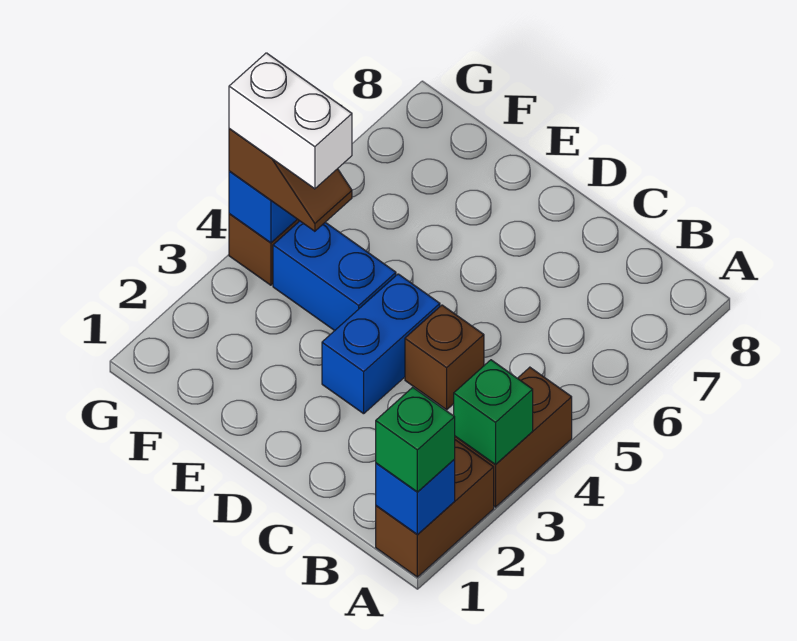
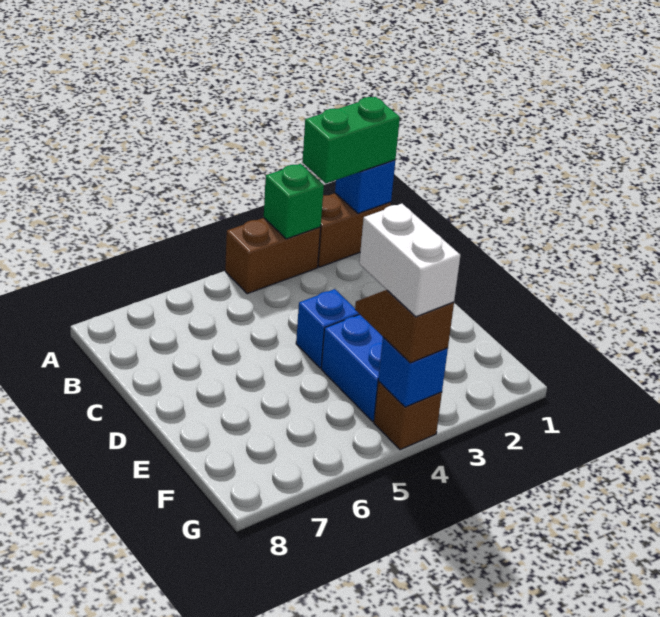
green brick A1 level 3 -> green brick A1:A2 level 3
brown brick C4 level 1 -> none
blue brick D3:D4 level 1 -> blue brick D4 level 1

